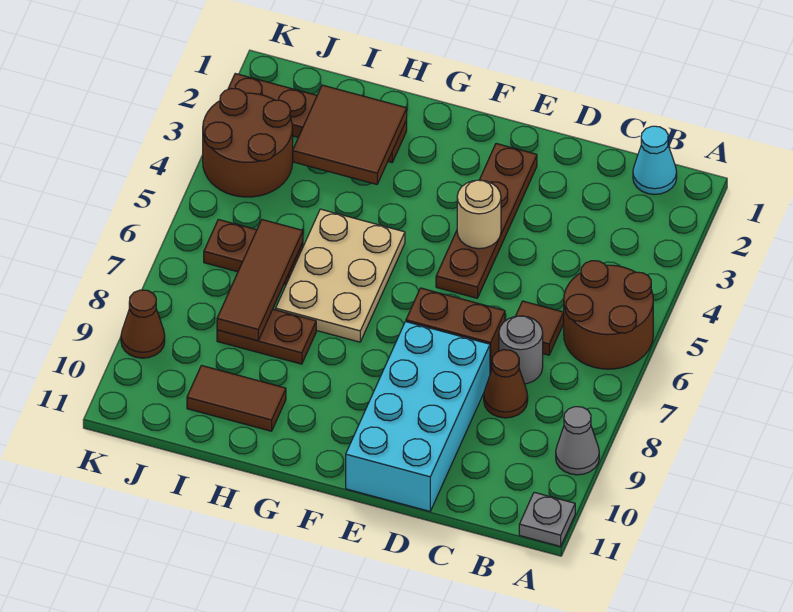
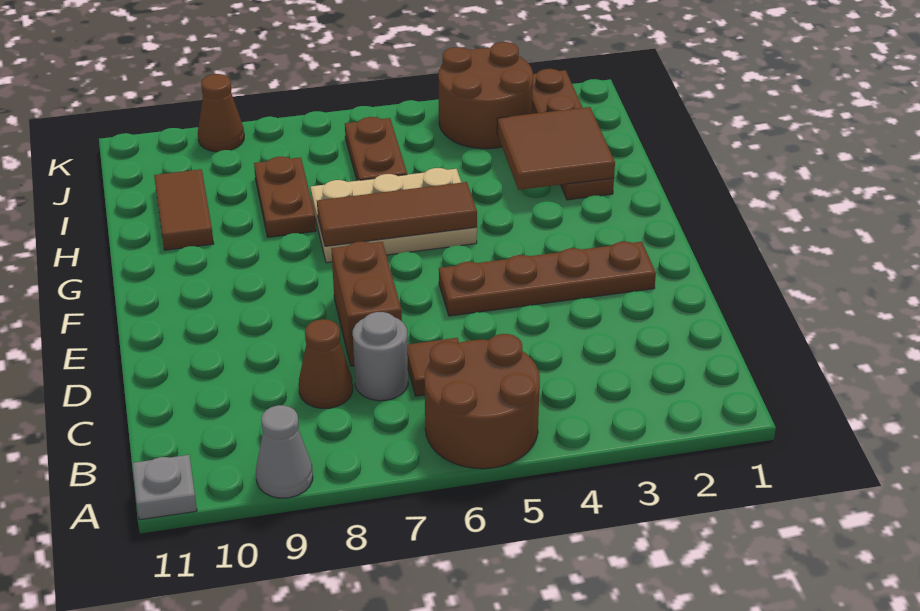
cyan cone B1 level 1 -> none
cyan brick D8:E11 level 1 -> none
tan round brick E4 level 2 -> none
brown tile I6:I8 level 2 -> brown tile G5:G7 level 2

